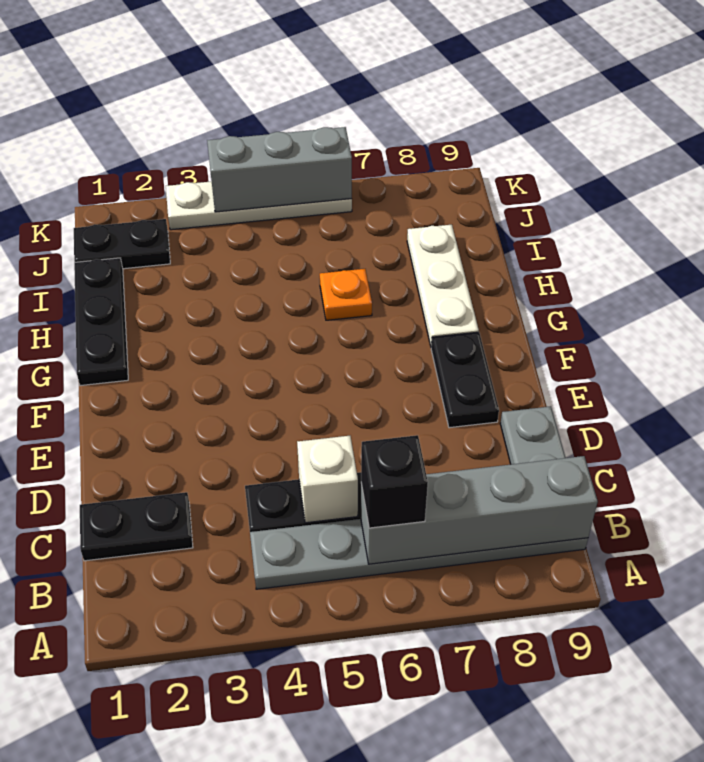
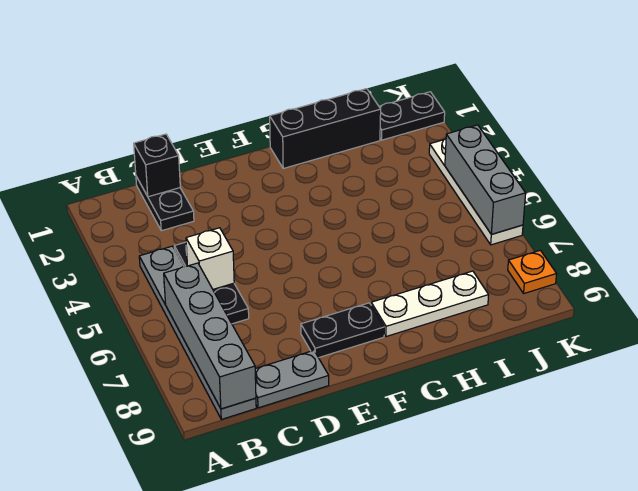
black brick B6 level 3 -> black brick C1 level 2
black plate G1:I1 level 1 -> black brick G1:I1 level 1
orange plate H6 level 1 -> orange plate K8 level 1
black plate J1:J2 level 1 -> black plate J1:K1 level 1

